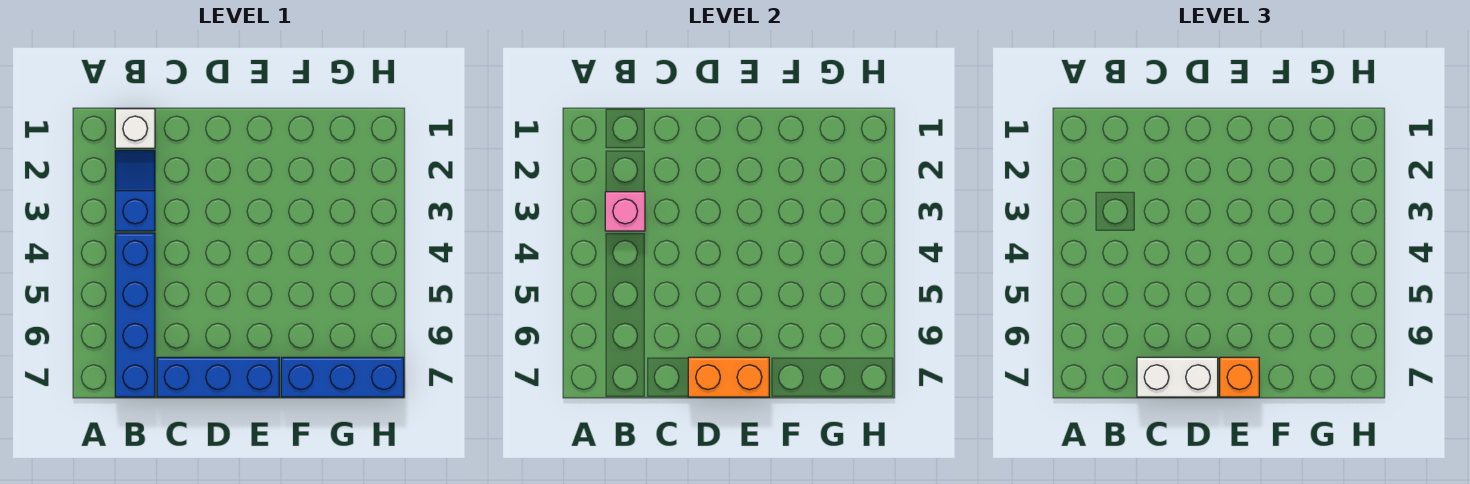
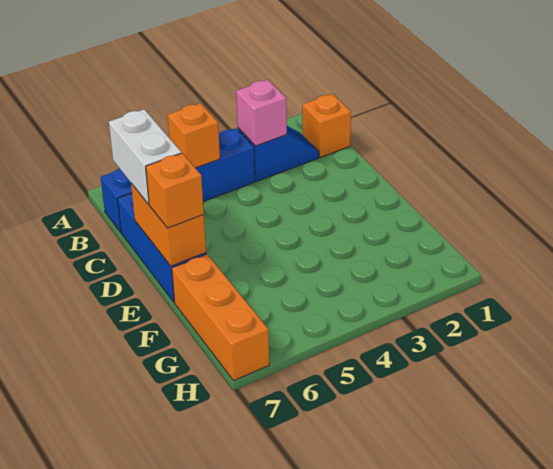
white brick B1 level 1 -> orange brick B1 level 1
none -> orange brick B5 level 2
blue brick F7:H7 level 1 -> orange brick F7:H7 level 1

